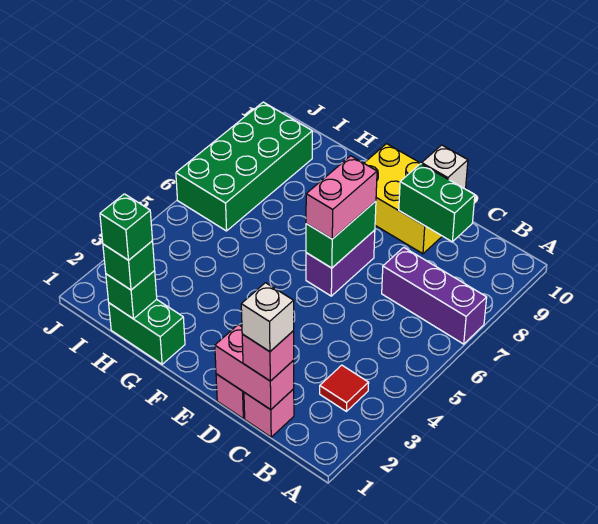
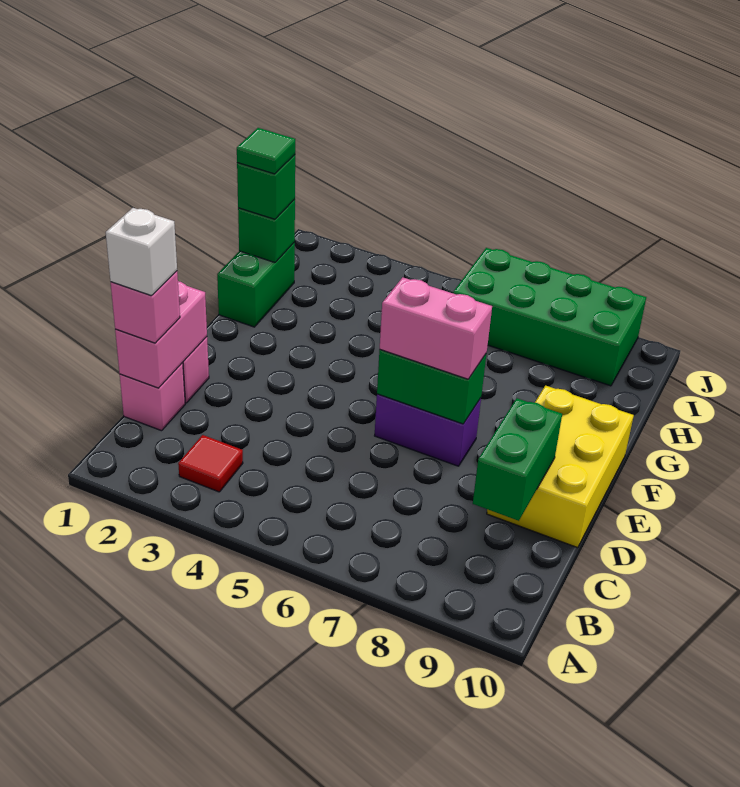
purple brick A7:C7 level 1 -> none
white brick D10 level 2 -> none
green brick H1 level 4 -> green tile H1 level 4

